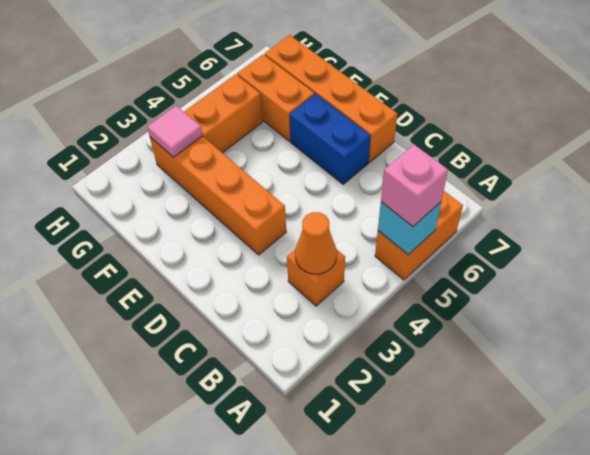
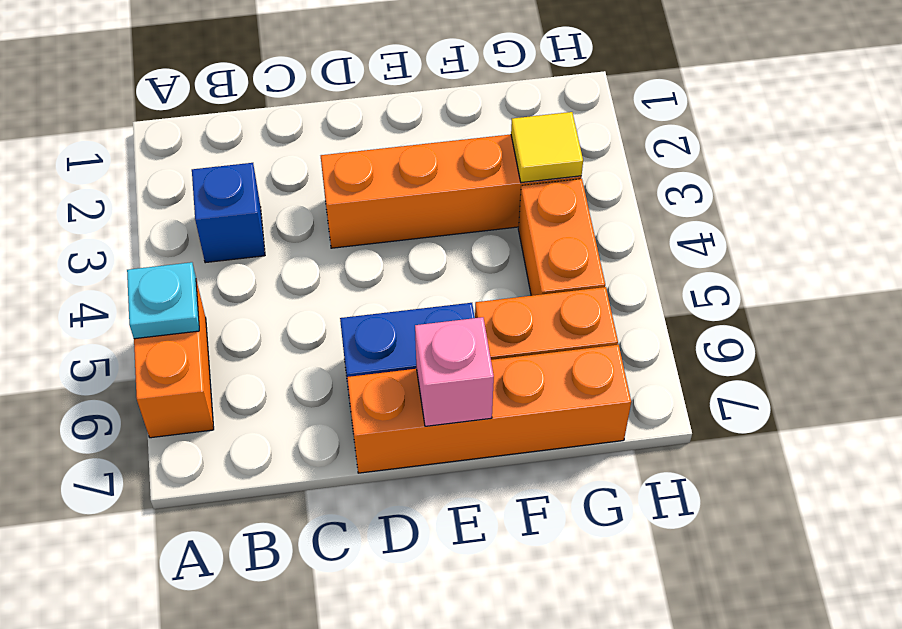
cyan brick A5 level 2 -> cyan plate A5 level 2
pink brick A5 level 3 -> pink brick E7 level 2
orange brick B3 level 1 -> blue brick B3 level 1
orange cone B3 level 2 -> none
pink tile G3 level 2 -> yellow tile G3 level 2

